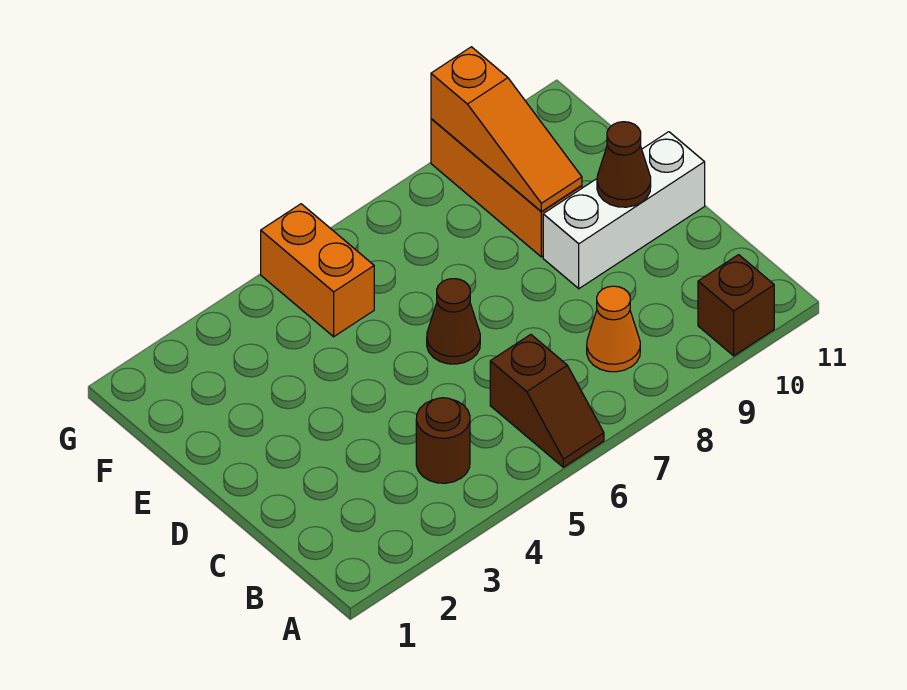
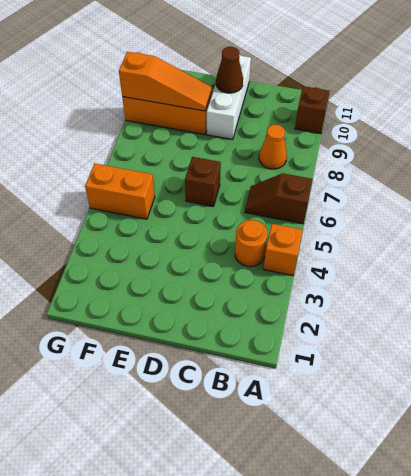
none -> orange brick A4 level 1
brown slope A6:B6 level 1 top B -> brown slope A6:B6 level 1 top A
brown round brick B4 level 1 -> orange round brick B4 level 1
brown cone D6 level 1 -> brown brick D6 level 1

